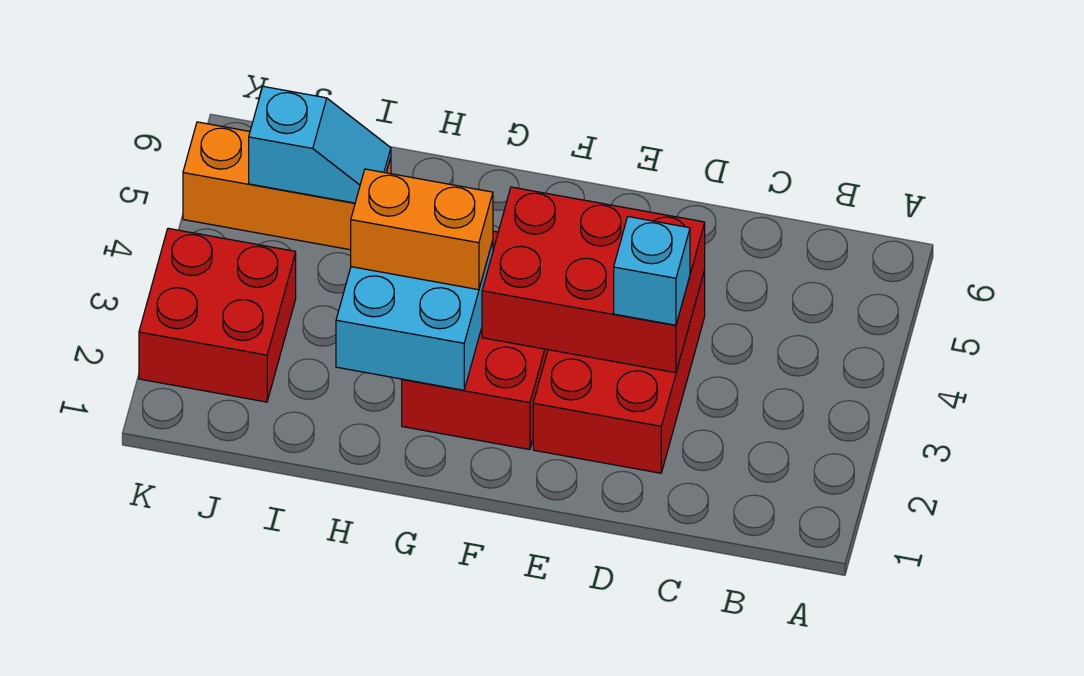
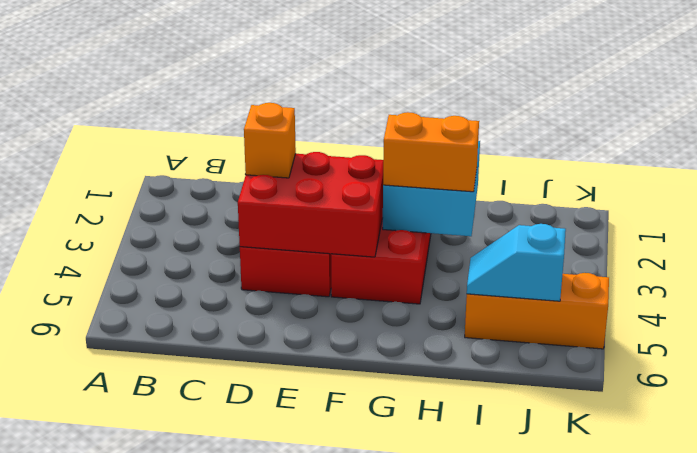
cyan brick D3 level 3 -> orange brick D3 level 3
red brick J2:K3 level 1 -> none

